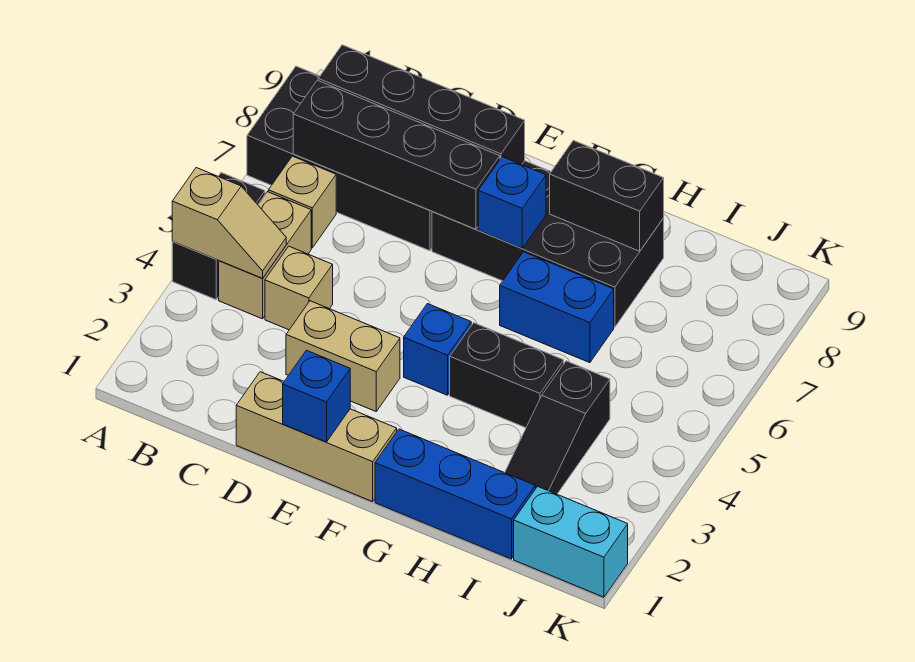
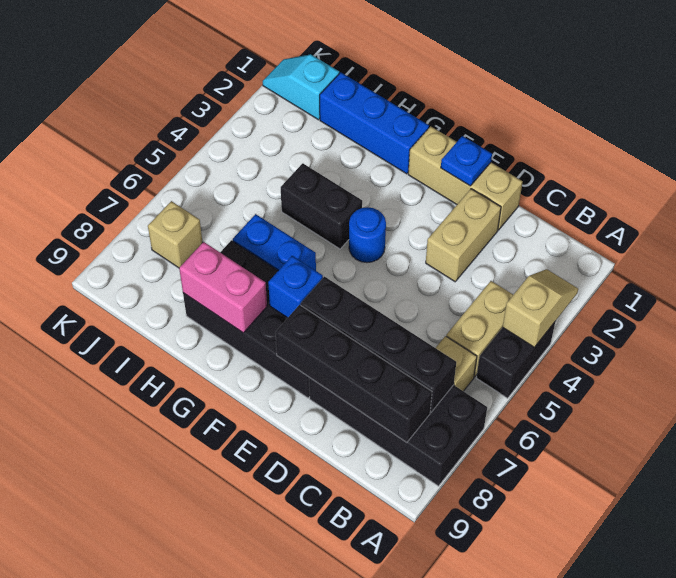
tan slope A4:B4 level 2 top A -> tan slope A3:A4 level 2 top 4
tan brick C4 level 1 -> tan brick J7 level 1
tan brick D3:E3 level 1 -> tan brick D2:D3 level 1
blue brick E1 level 2 -> blue plate E1 level 2
blue brick F4 level 1 -> blue round brick F4 level 1
black brick G8:H8 level 2 -> pink brick G8:H8 level 2
black slope I2:I4 level 1 top 4 -> none
cyan brick J1:K1 level 1 -> cyan slope J1:K1 level 1 top J

